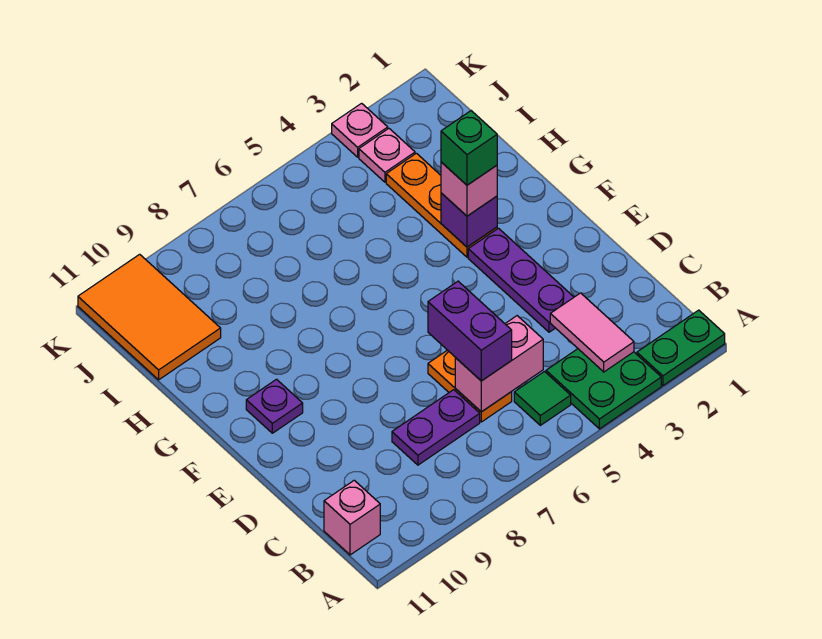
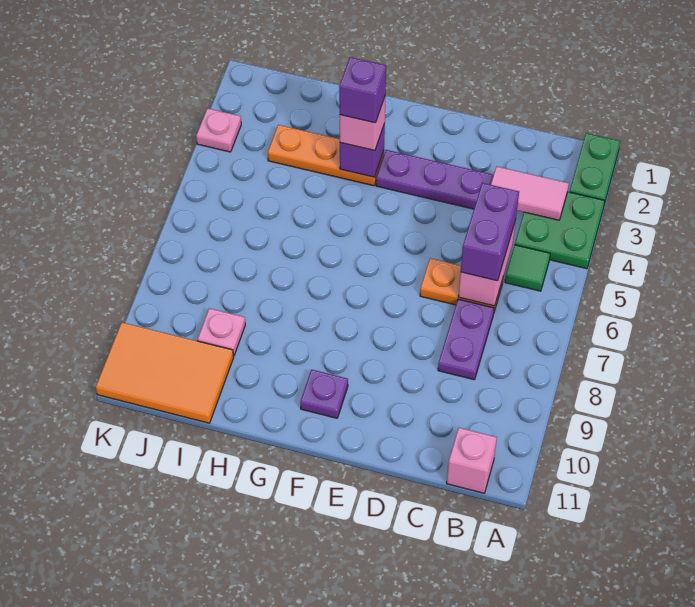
purple brick C6:D6 level 3 -> purple brick C5:C6 level 3
green brick G3 level 4 -> purple brick G3 level 4
pink plate J3 level 1 -> pink plate I9 level 1

